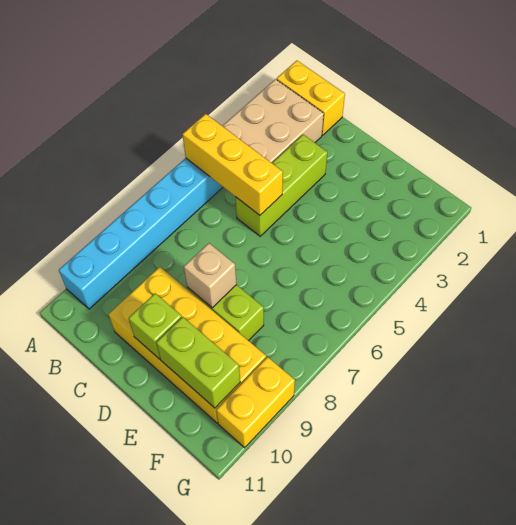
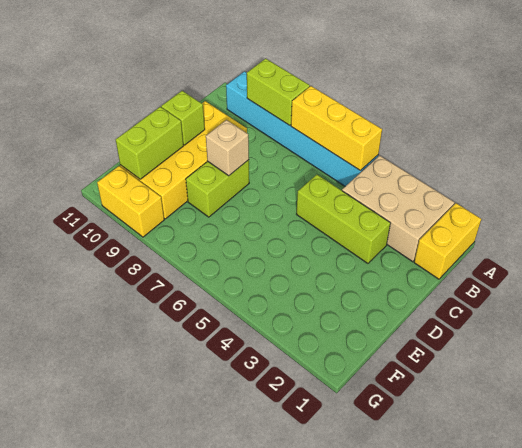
yellow brick A5:C5 level 2 -> yellow brick A5:A7 level 2
none -> lime brick A8:A9 level 2

